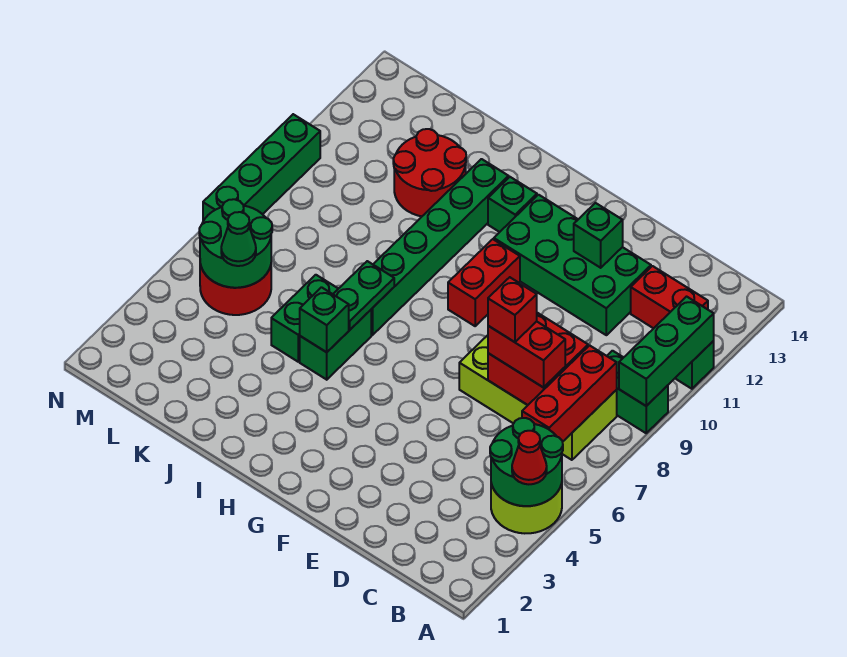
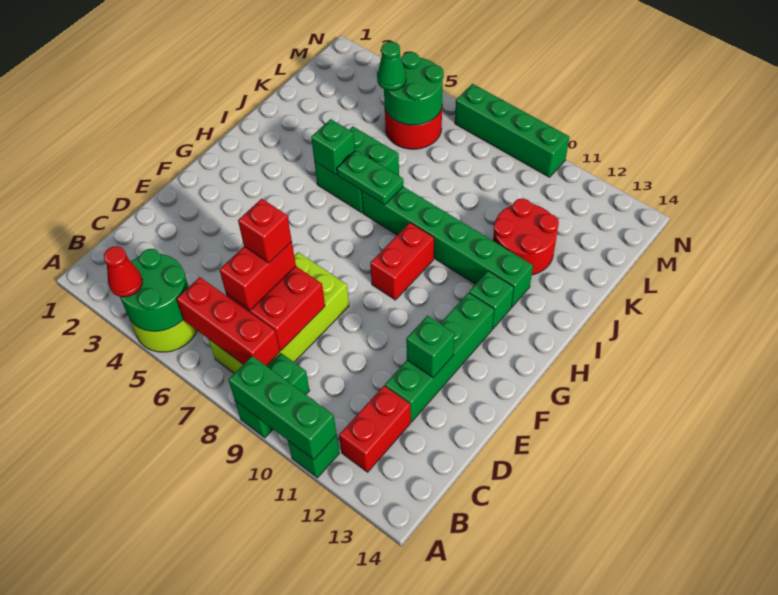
green brick D11:G12 level 1 -> green brick D12:G12 level 1
red brick G9:G10 level 1 -> red brick G9:H9 level 1

